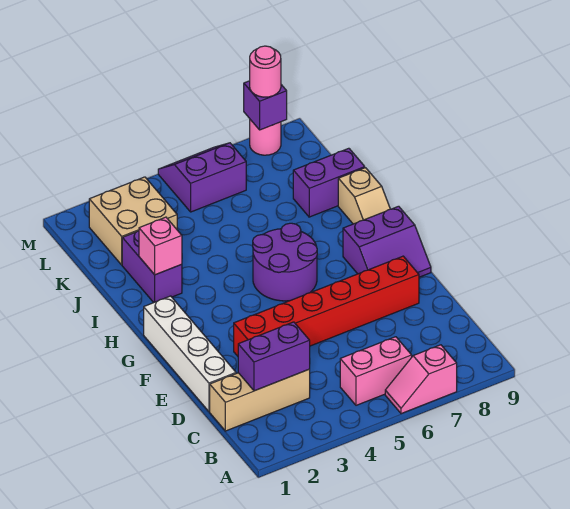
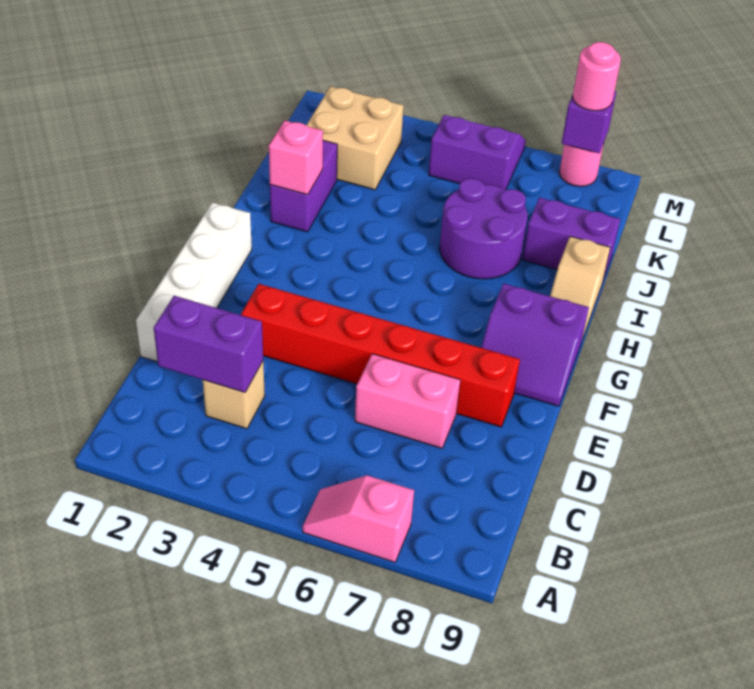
pink brick B5:B6 level 1 -> pink brick D6:D7 level 1
tan brick C1:C3 level 1 -> tan brick C3 level 1
purple round brick G5:H6 level 1 -> purple round brick I6:J7 level 1

